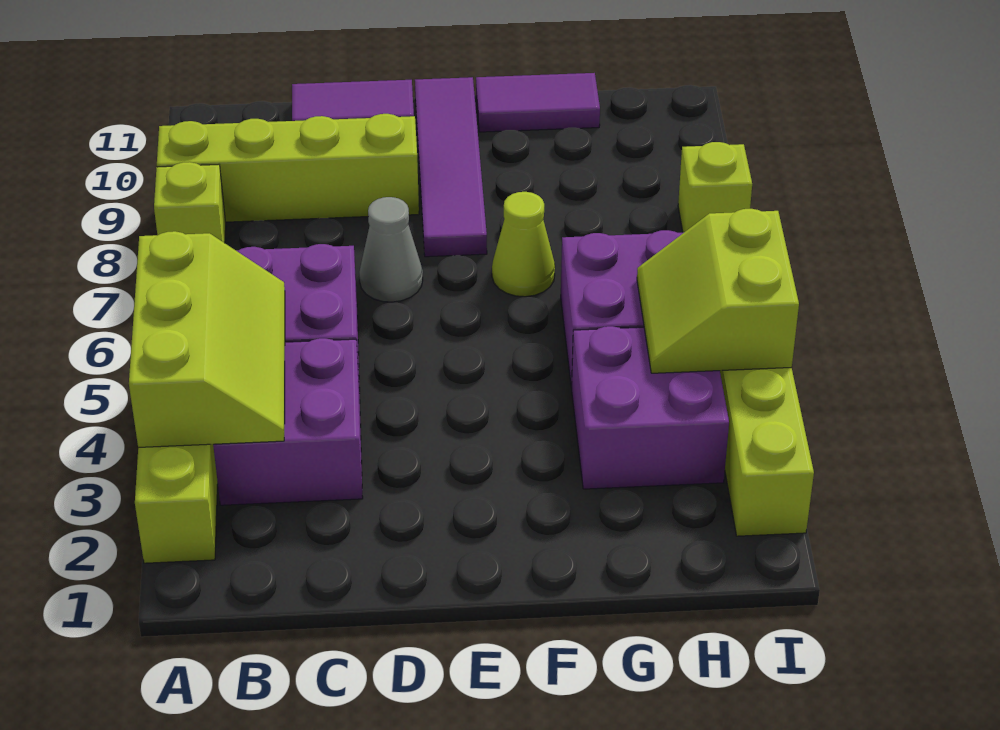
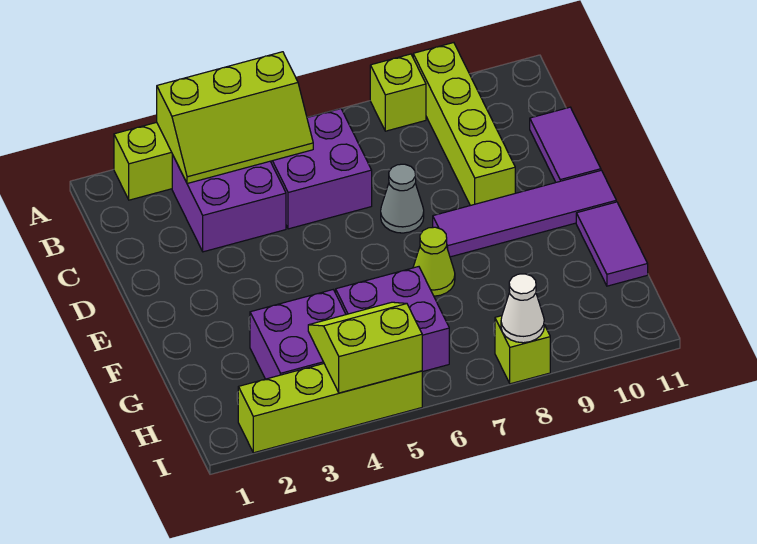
none -> white cone I8 level 2

